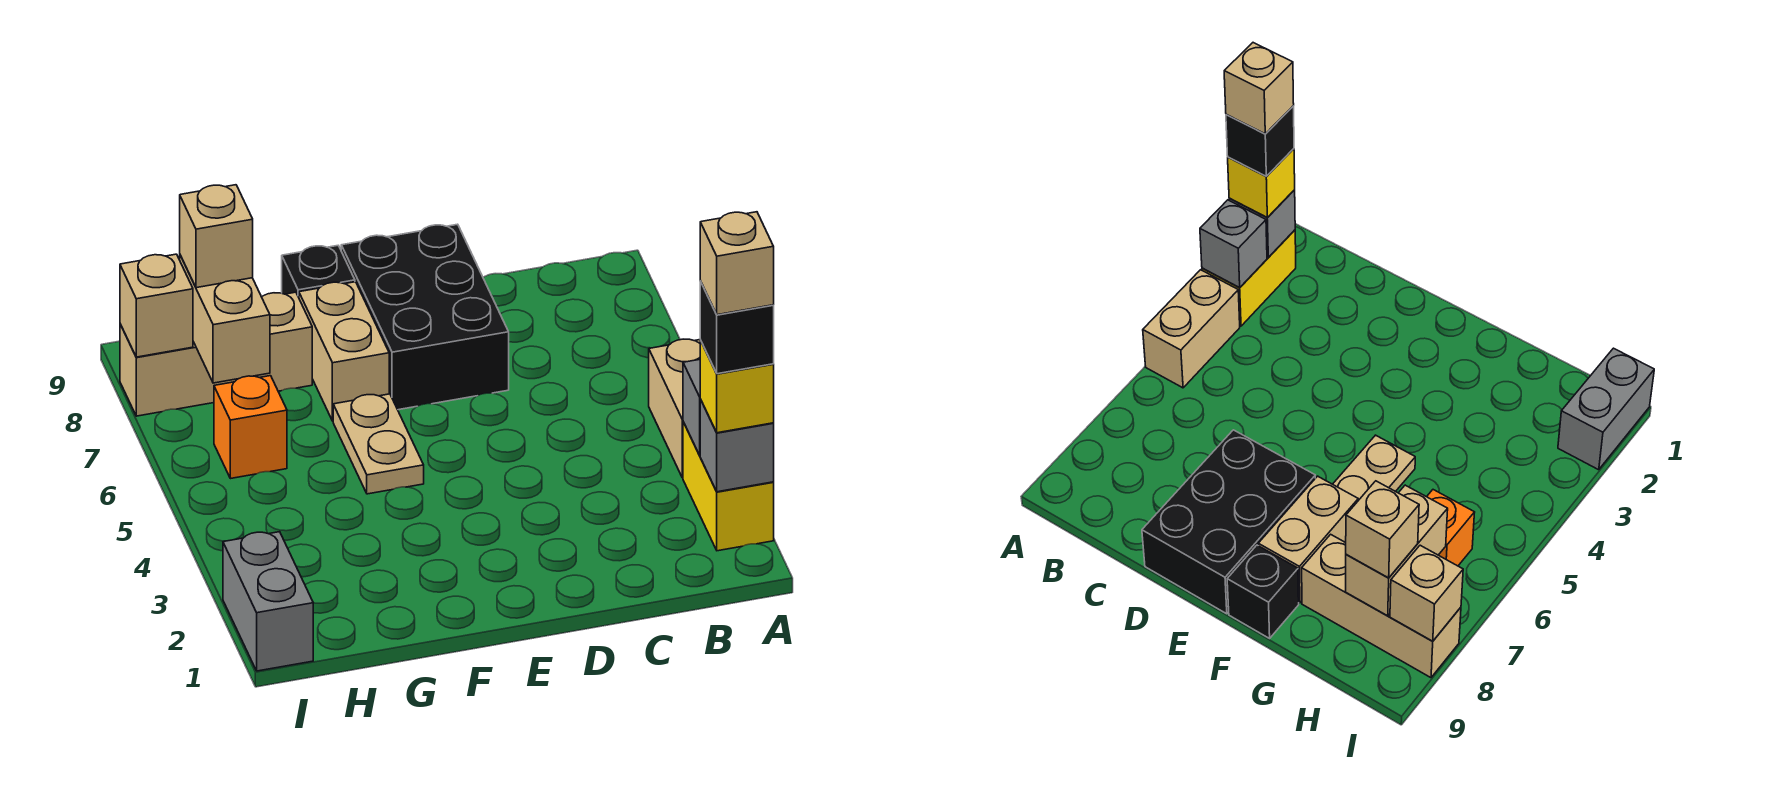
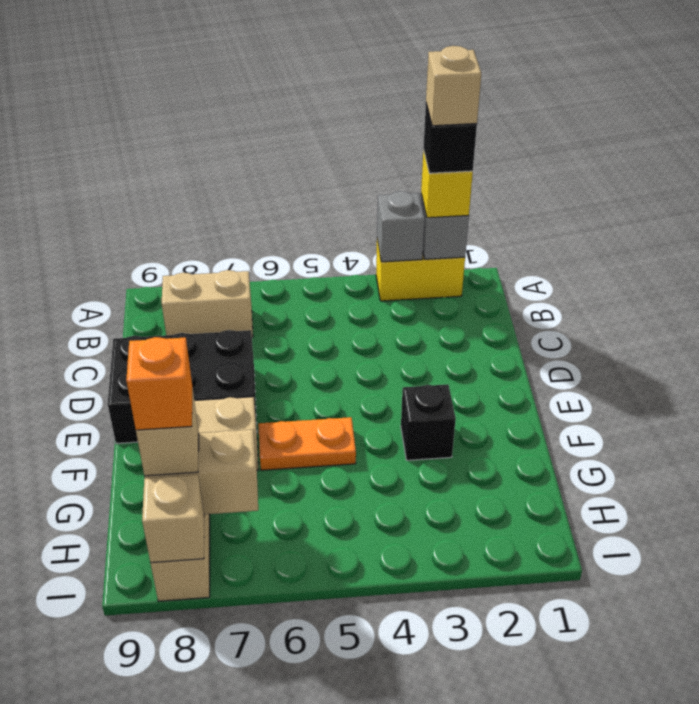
tan brick A4:A5 level 1 -> tan brick B7:B8 level 1
tan plate F5:F6 level 1 -> orange plate F5:F6 level 1
black brick F9 level 1 -> black brick F3 level 1
orange brick H6 level 1 -> orange brick H8 level 4
grey brick I1:I2 level 1 -> none

